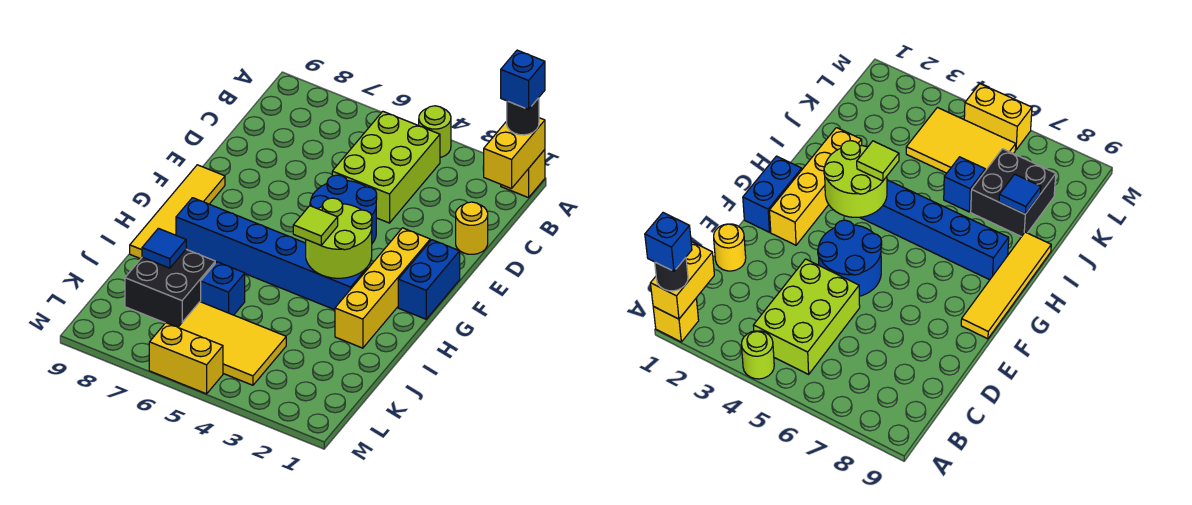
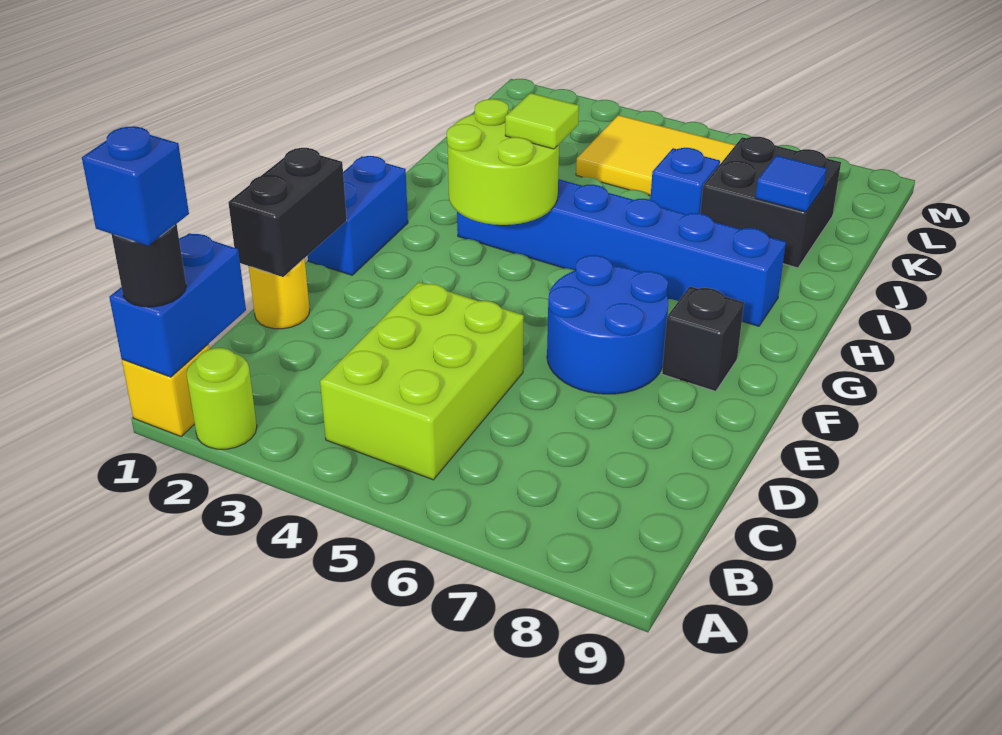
yellow brick A1:B1 level 2 -> blue brick A1:B1 level 2
lime round brick A4 level 1 -> lime round brick A2 level 1
none -> black brick D1:E1 level 2
blue round brick E4:F5 level 1 -> blue round brick E6:F7 level 1
yellow brick F2:I2 level 1 -> none
none -> black brick F8 level 1
yellow tile F9:I9 level 1 -> none
yellow brick M5:M6 level 1 -> none

